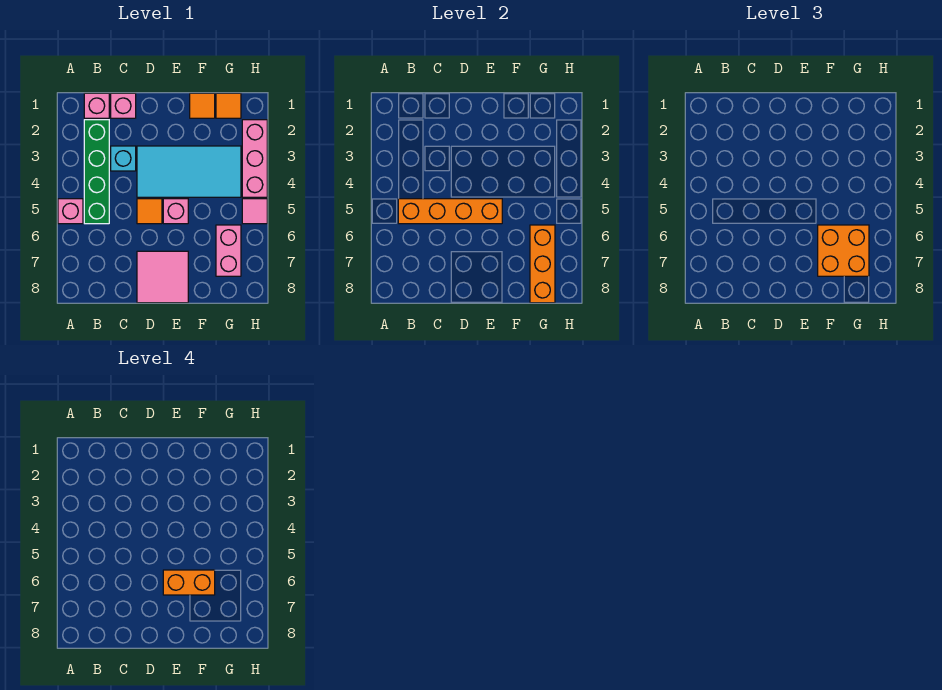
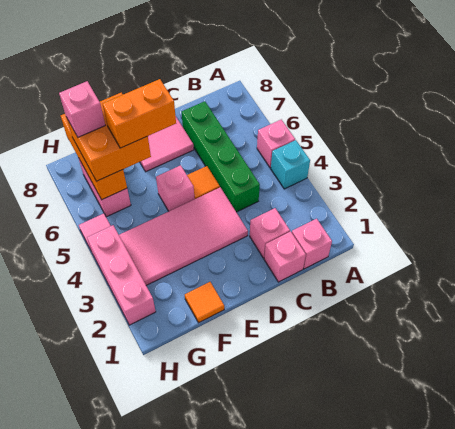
green brick B2:B5 level 1 -> green brick C4:C7 level 1
orange brick B5:E5 level 2 -> none
none -> pink brick C2 level 1
cyan brick C3 level 1 -> cyan brick A4 level 1
cyan tile D3:G4 level 1 -> pink tile D3:G4 level 1
orange tile G1 level 1 -> none
none -> pink brick G7 level 4

